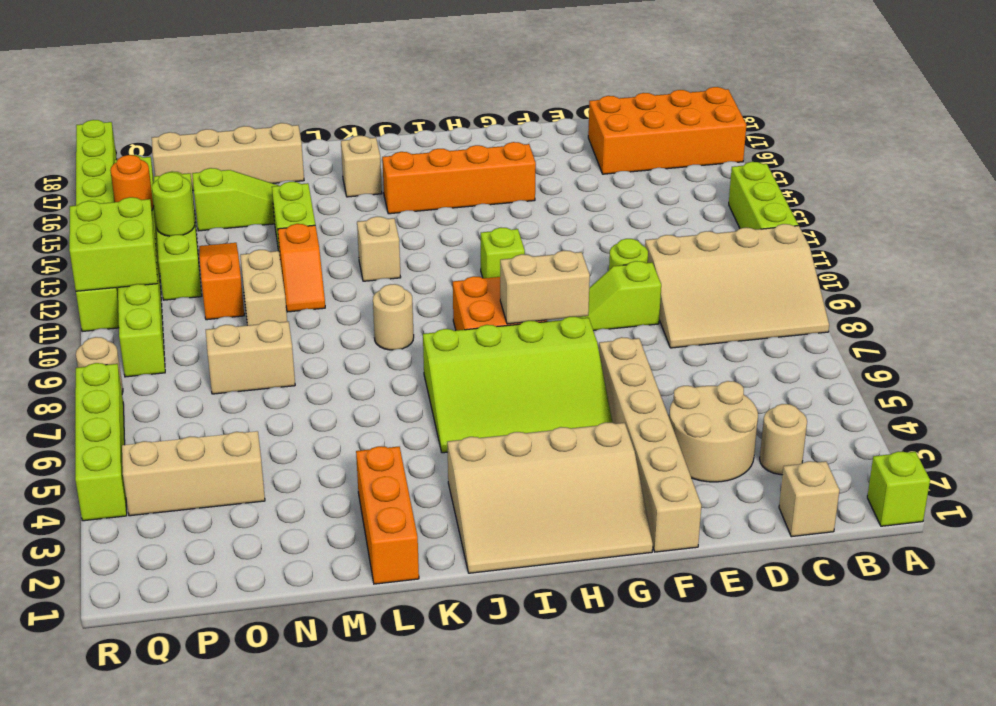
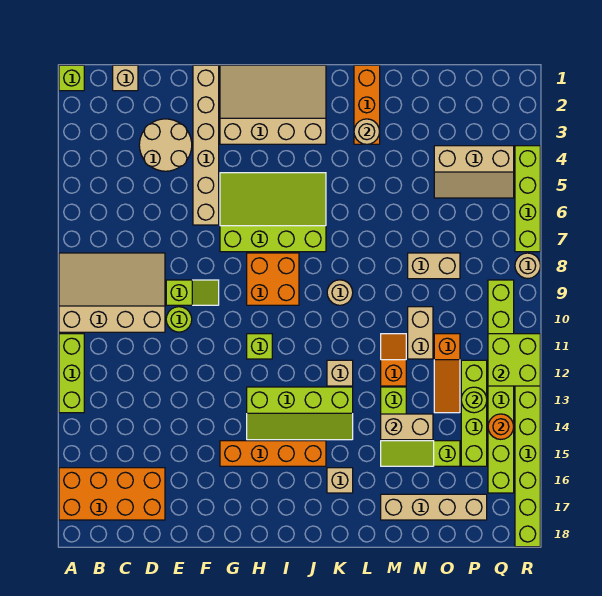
tan round brick C3 level 1 -> tan round brick L3 level 2
tan brick G8:H8 level 2 -> tan brick M14:N14 level 2
none -> lime slope H13:K14 level 1 top 13

